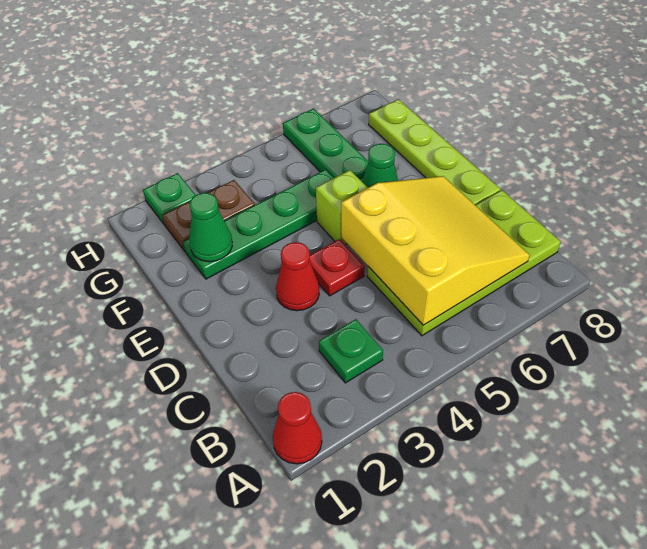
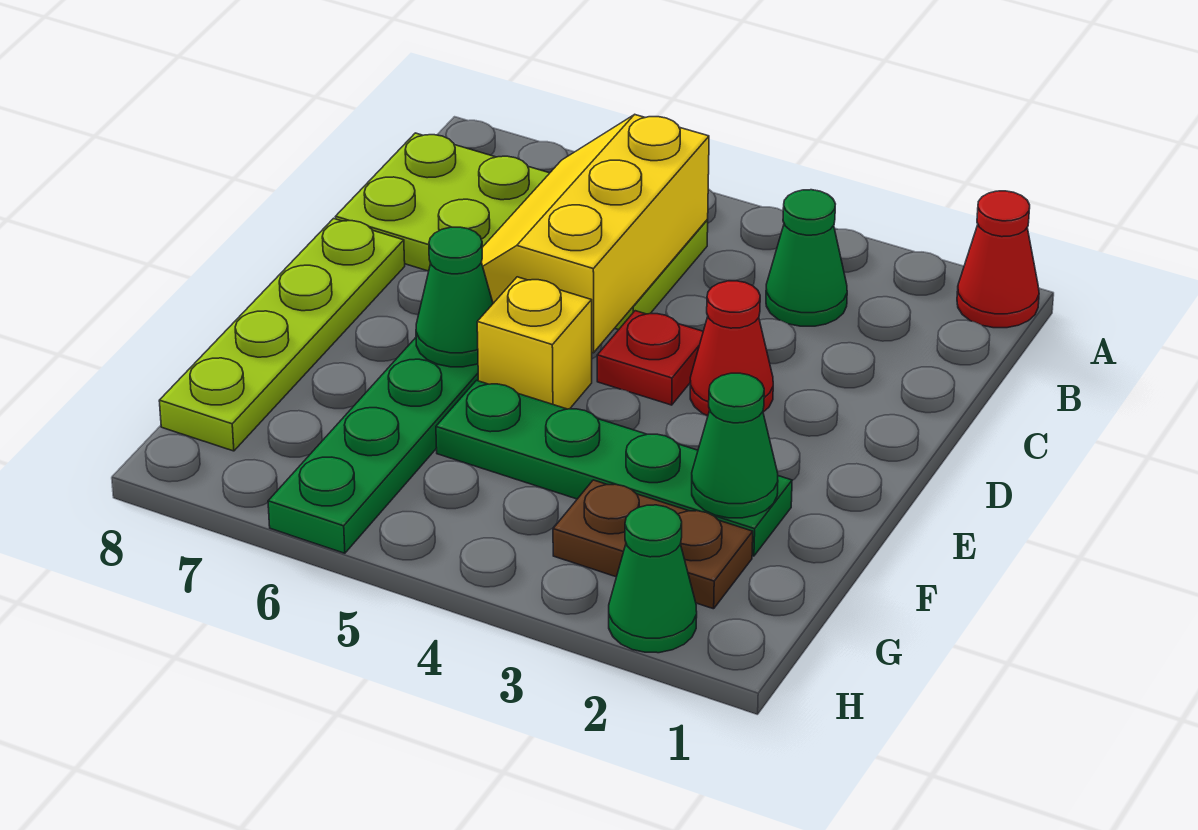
green plate B3 level 1 -> green cone B3 level 1
yellow slope B5:D7 level 2 top 5 -> yellow slope B5:D6 level 2 top 5
lime brick E5 level 1 -> yellow brick E5 level 1
green plate H2 level 1 -> green cone H2 level 1

